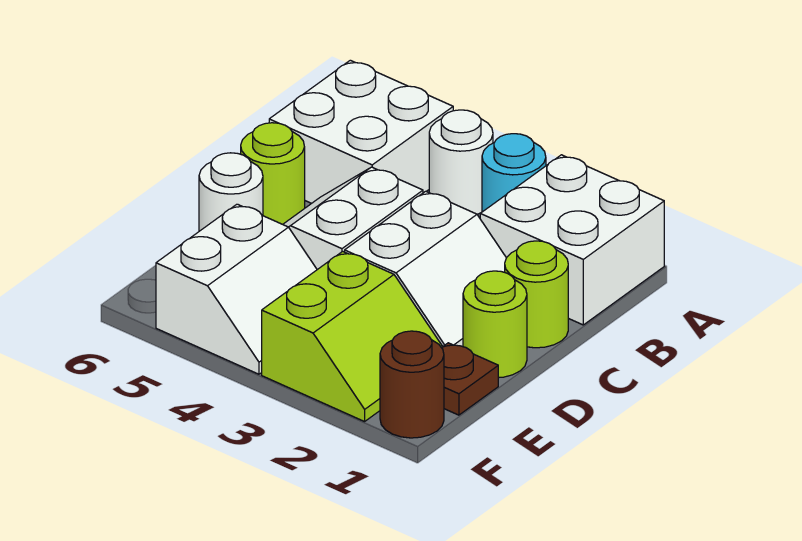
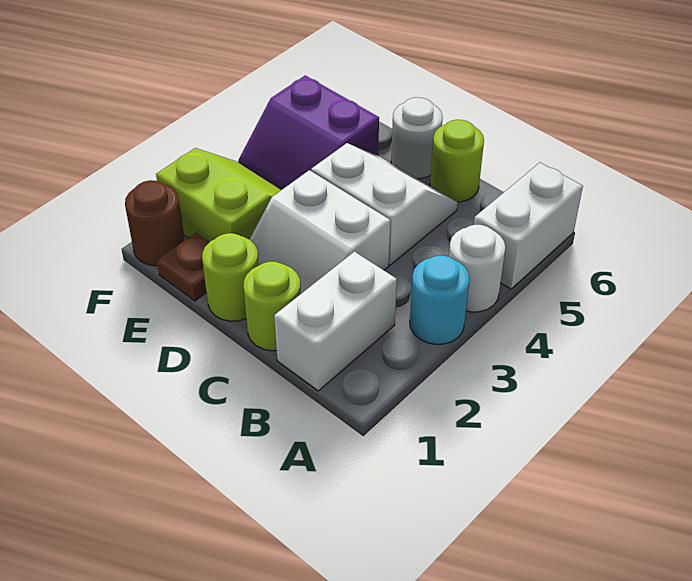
white brick A1:B2 level 1 -> white brick B1:B2 level 1
white brick A5:B6 level 1 -> white brick A5:A6 level 1
lime slope E2:F3 level 1 top 3 -> lime slope E2:F3 level 1 top 2
white slope E4:F5 level 1 top 5 -> purple slope E4:F5 level 1 top 5

